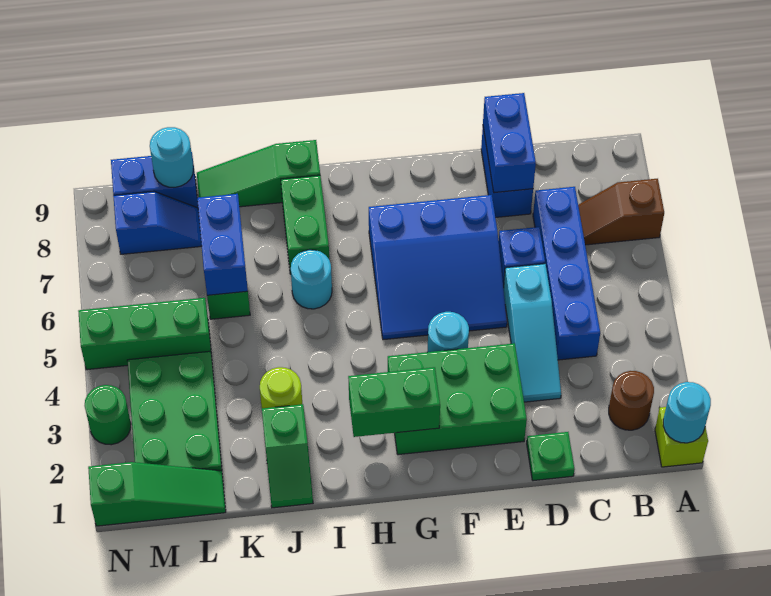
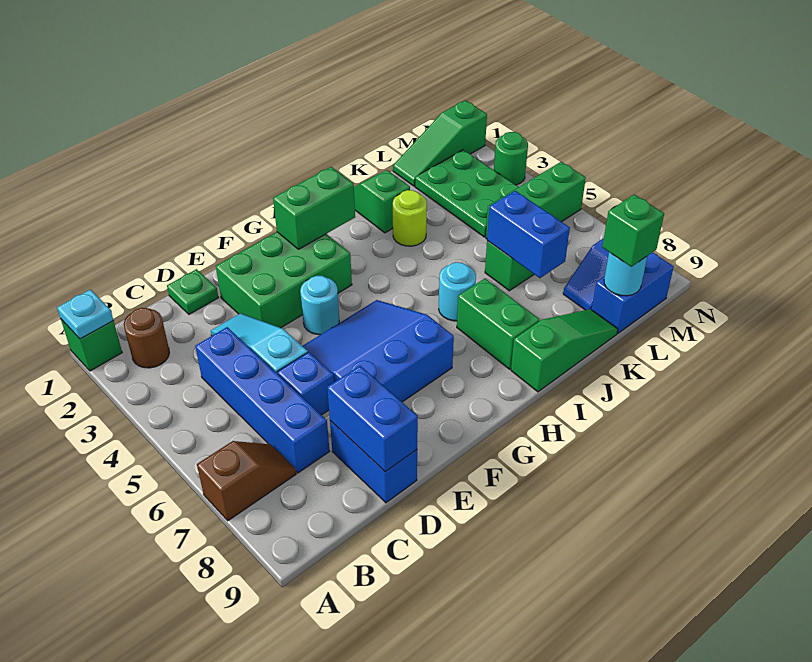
lime brick A1 level 1 -> green brick A1 level 1
cyan round brick A1 level 2 -> cyan plate A1 level 2
none -> green brick L9 level 3

